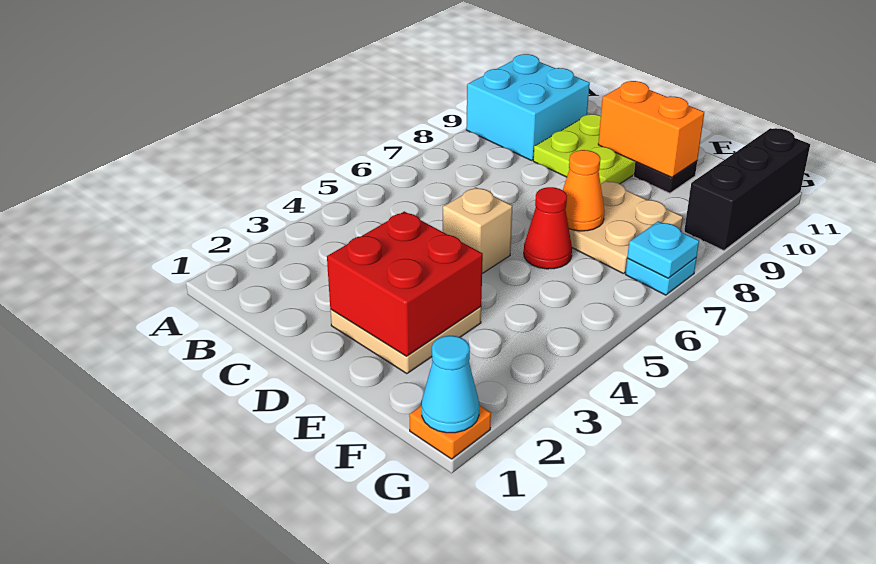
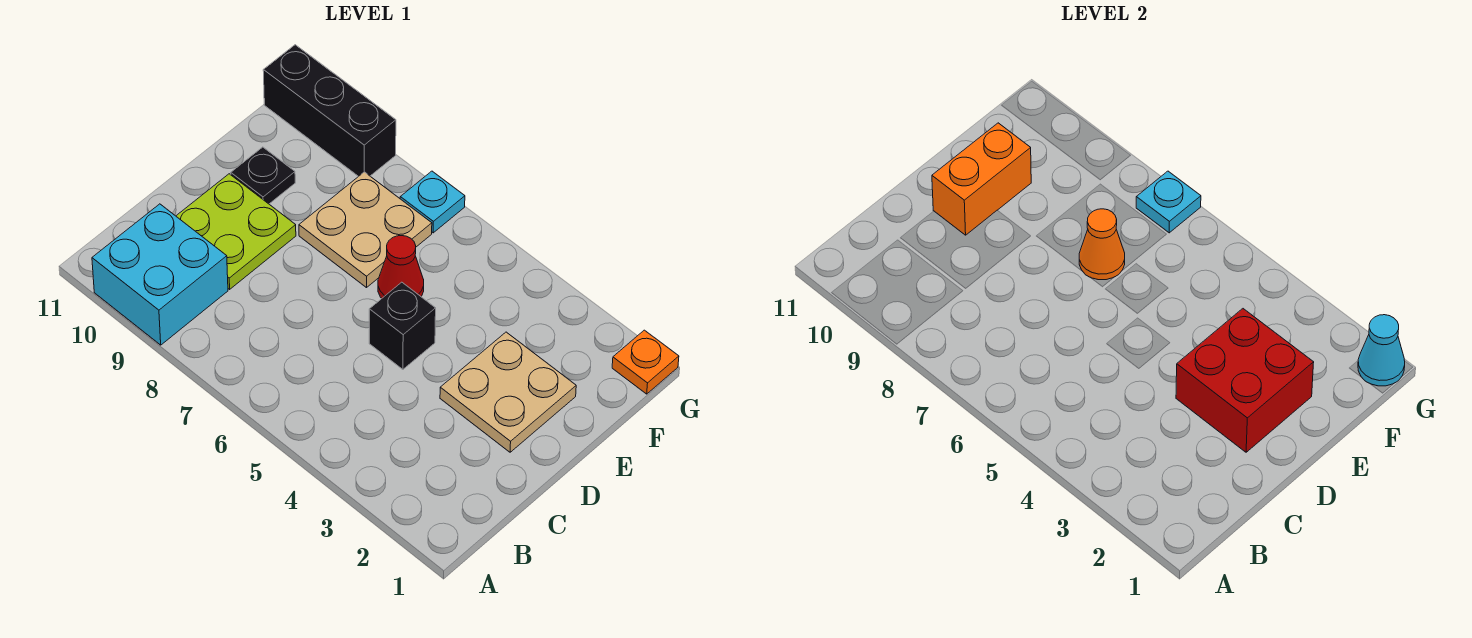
tan brick D5 level 1 -> black brick D5 level 1

